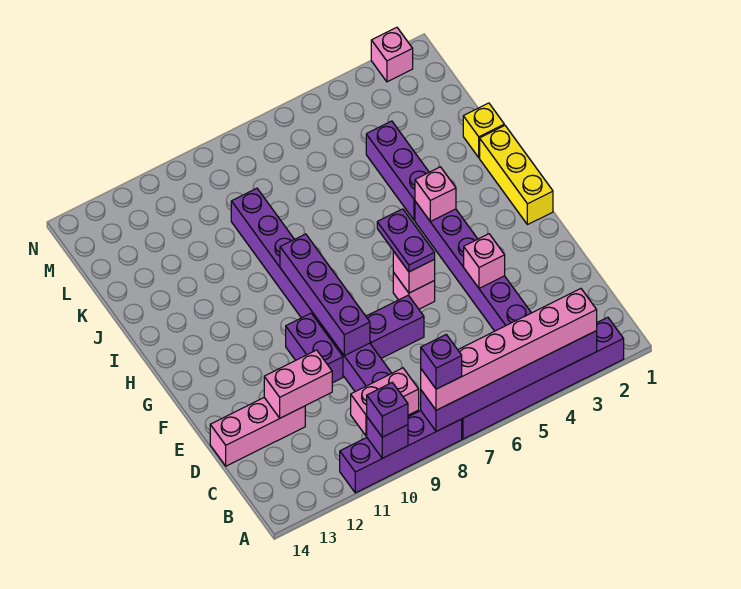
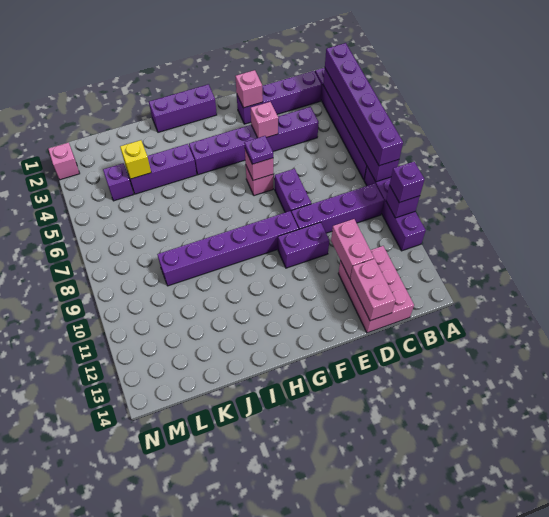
pink brick A3:A8 level 3 -> purple brick A3:A8 level 3
purple brick A8 level 4 -> purple brick L4 level 1
pink brick B9:B10 level 2 -> pink brick D13:D14 level 2
pink brick D12:D14 level 1 -> pink brick C12:D14 level 1
purple brick E9:H9 level 2 -> purple brick B2:E2 level 1
purple plate F6:G6 level 3 -> purple plate F6 level 3
yellow brick G1:I1 level 1 -> purple brick G1:I1 level 1
pink brick H4 level 2 -> pink brick E2 level 2
yellow brick J1 level 1 -> yellow brick K4 level 2

